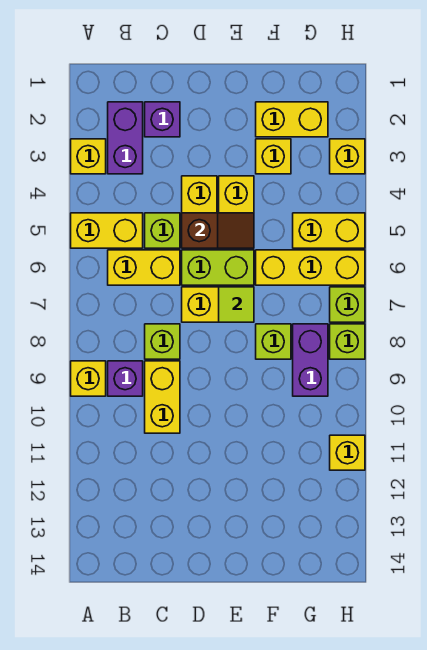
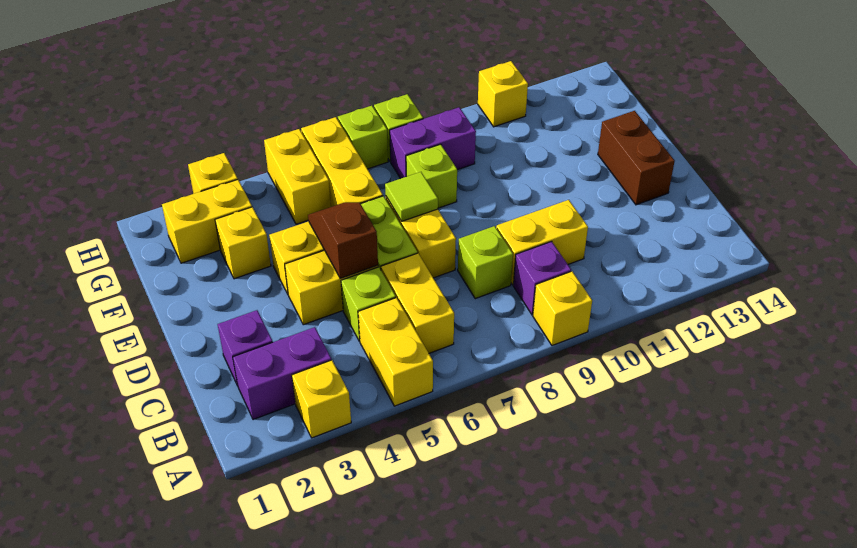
none -> brown brick D13:E13 level 1
yellow brick F2:G2 level 1 -> yellow brick G2:G3 level 1

